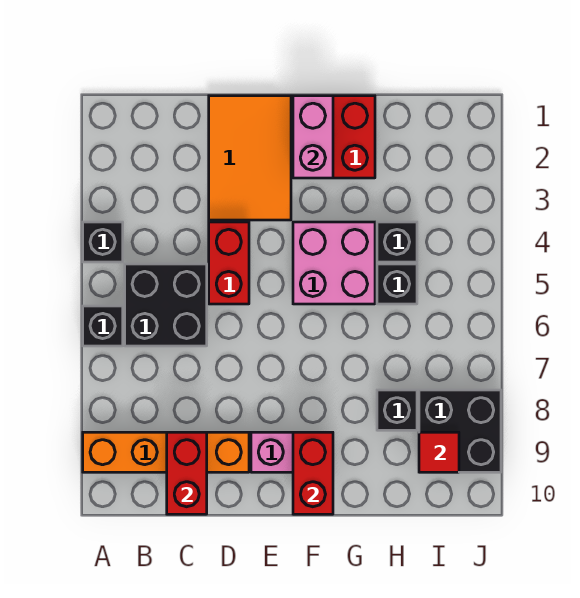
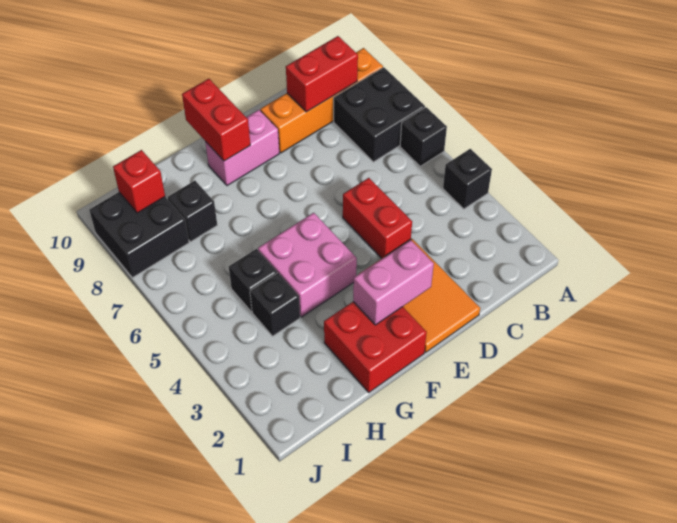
black brick B5:C6 level 1 -> black brick A7:B8 level 1
red brick C9:C10 level 2 -> red brick B9:C9 level 2
pink brick F1:F2 level 2 -> pink brick E2:F2 level 2
red tile I9 level 2 -> red brick I9 level 2

